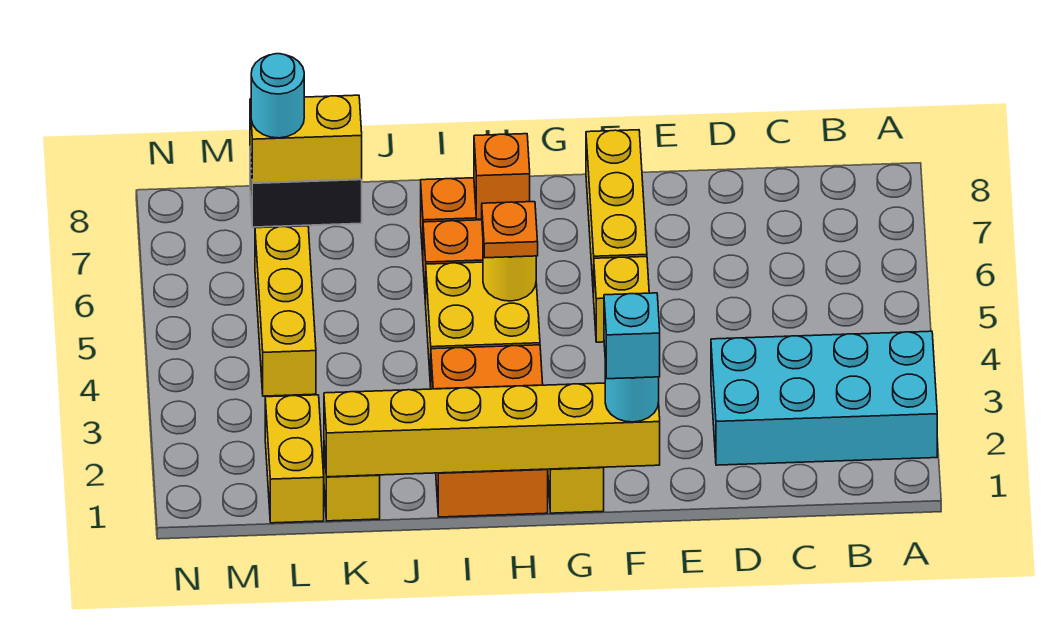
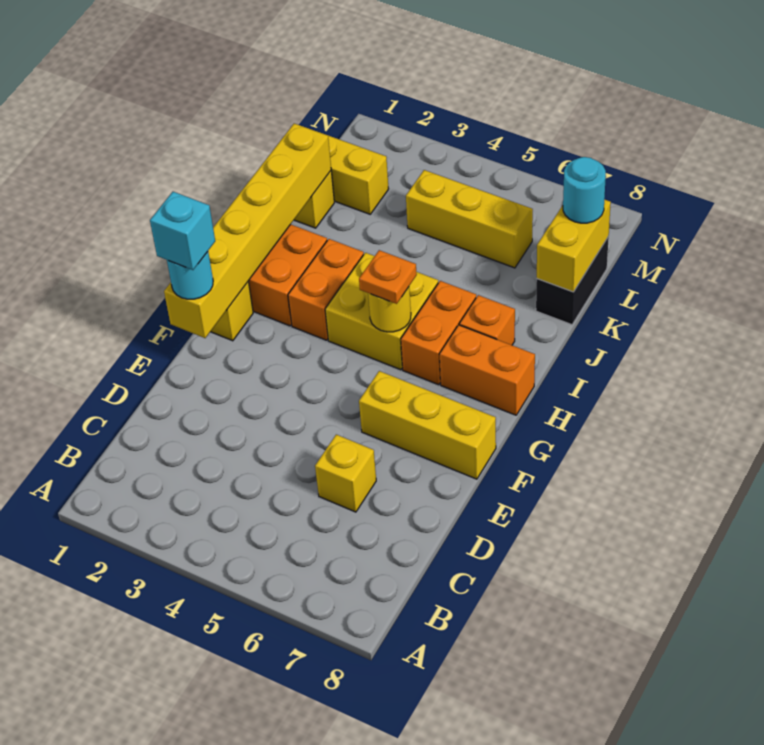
cyan brick A2:D3 level 1 -> none
yellow brick F5 level 1 -> yellow brick D6 level 1
orange brick H8 level 1 -> orange brick H7:H8 level 1

